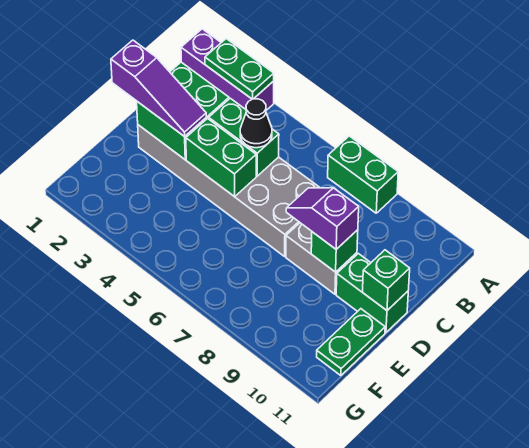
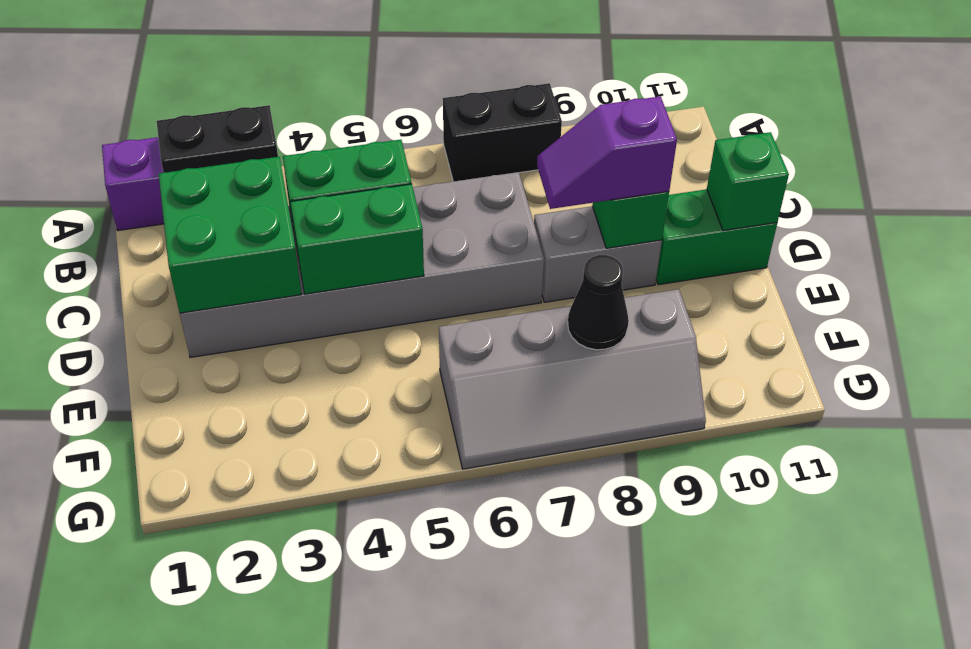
green plate A2:A3 level 2 -> black plate A2:A3 level 2
green brick A7:A8 level 1 -> black brick A7:A8 level 1
black cone C5 level 3 -> black cone F8 level 2
purple slope D1:D3 level 3 top 1 -> none
green plate E11:F11 level 1 -> none
none -> grey slope F6:G9 level 1 top F

